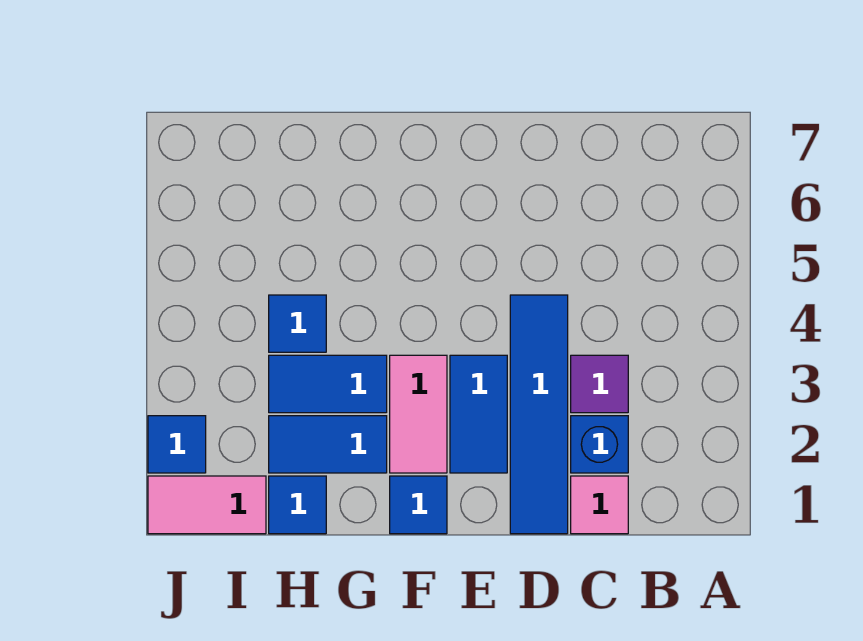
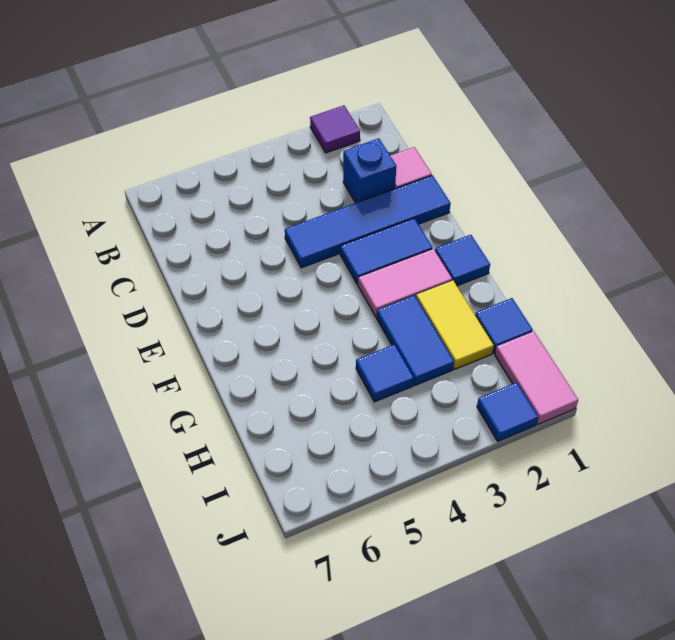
purple tile C3 level 1 -> purple tile A2 level 1
blue tile G2:H2 level 1 -> yellow tile G2:H2 level 1

